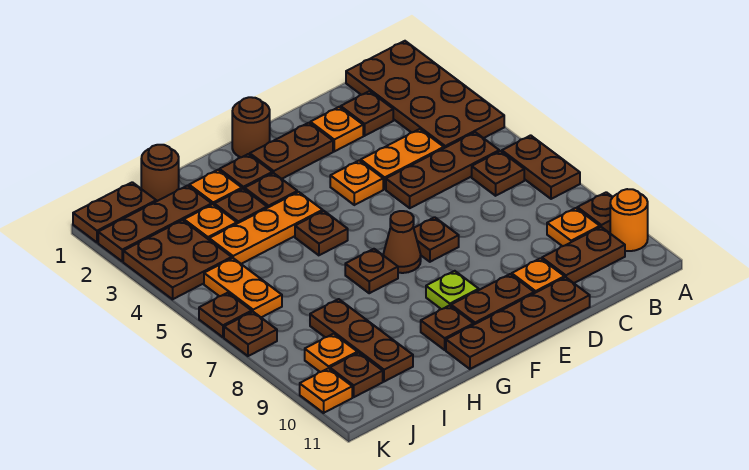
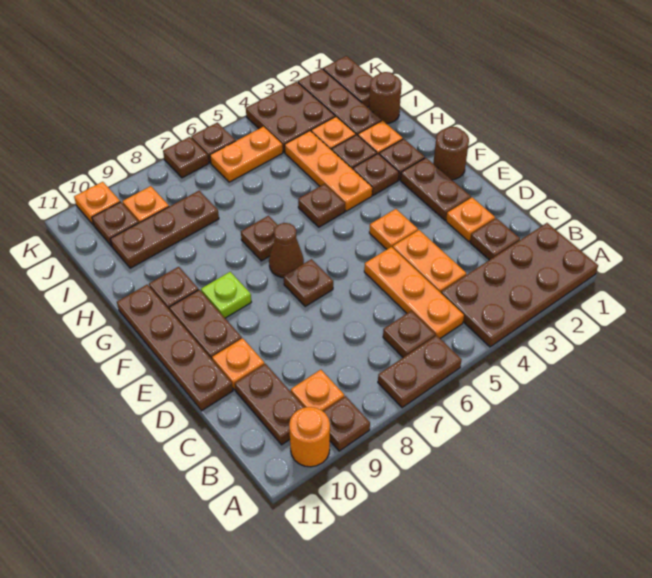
brown plate B5:D5 level 1 -> orange plate B5:D5 level 1

